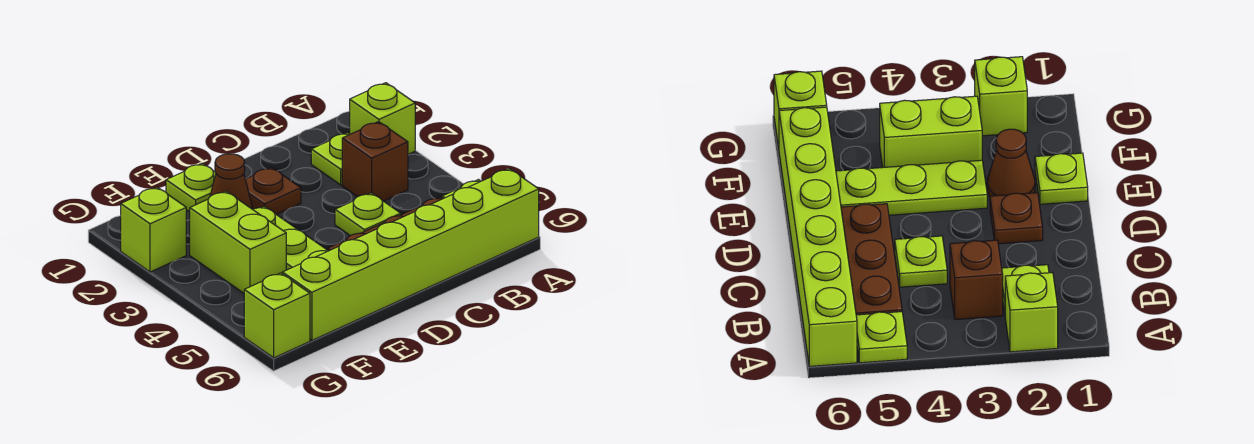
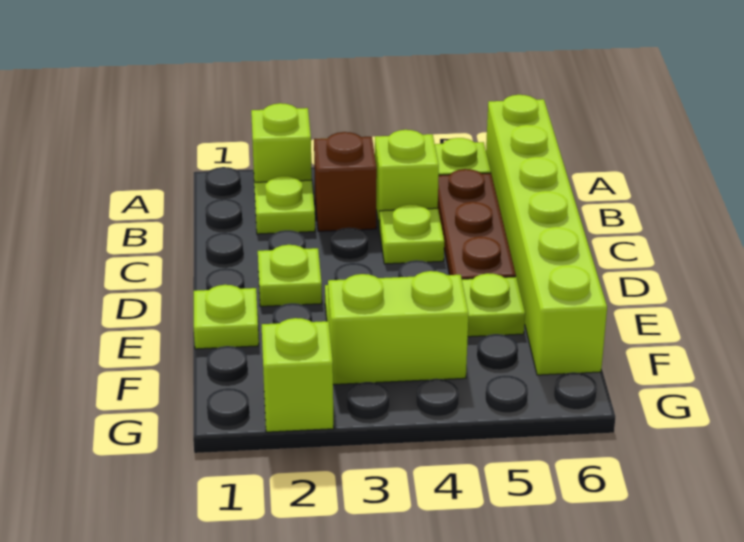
brown plate D2 level 1 -> lime plate D2 level 1
brown cone E2 level 1 -> none
lime brick G6 level 1 -> lime brick B4 level 1

